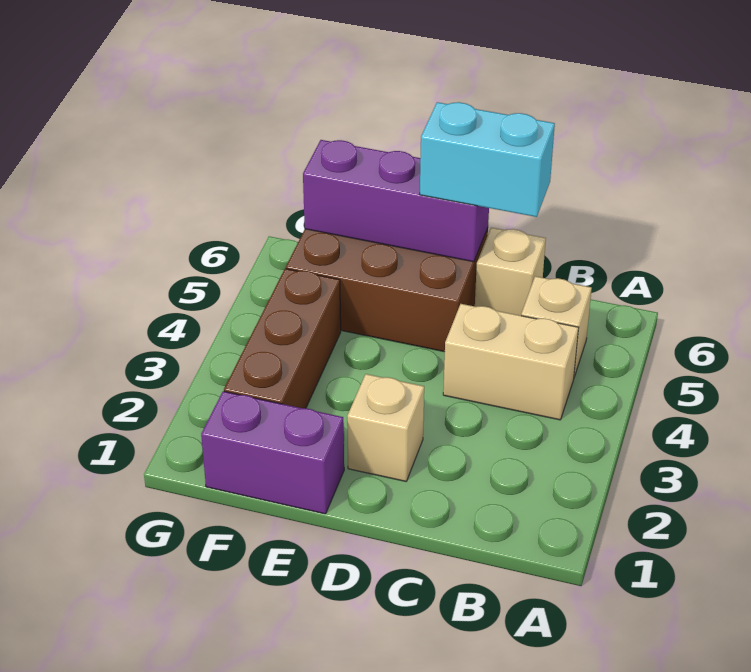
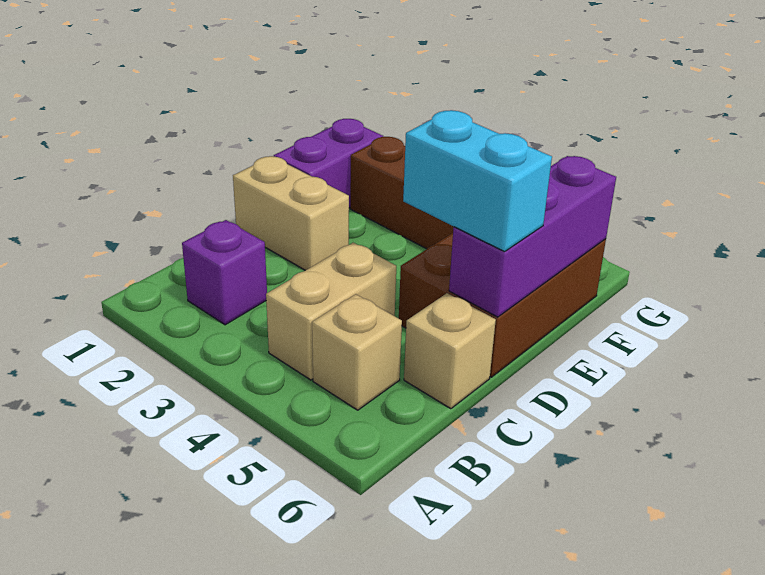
none -> purple brick B2 level 1
cyan brick C6:D6 level 3 -> cyan brick D5:D6 level 3
tan brick D2 level 1 -> tan brick D1:D2 level 1

